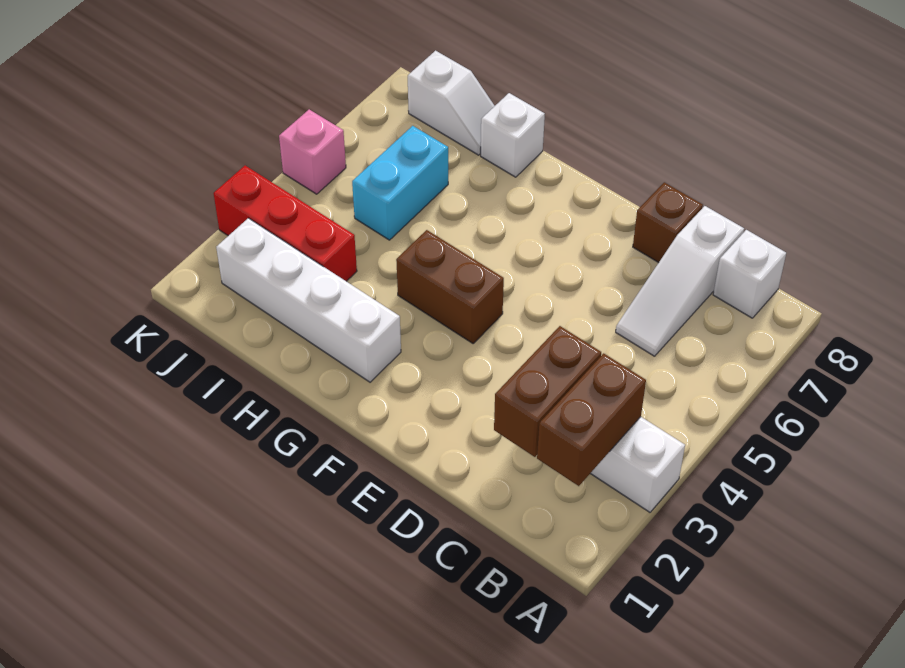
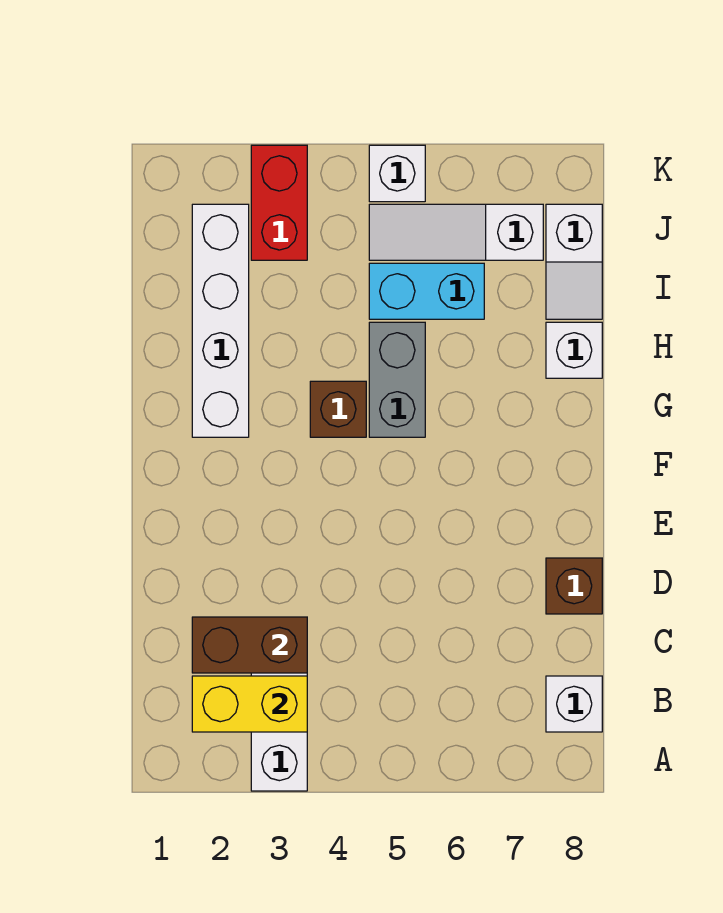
brown brick B2:B3 level 2 -> yellow brick B2:B3 level 2
white slope C6:C8 level 1 top 8 -> white slope J5:J7 level 1 top 7
brown brick F4:G4 level 1 -> brown brick G4 level 1
none -> grey brick G5:H5 level 1
red brick I3:K3 level 1 -> red brick J3:K3 level 1
pink brick K5 level 1 -> white brick K5 level 1

